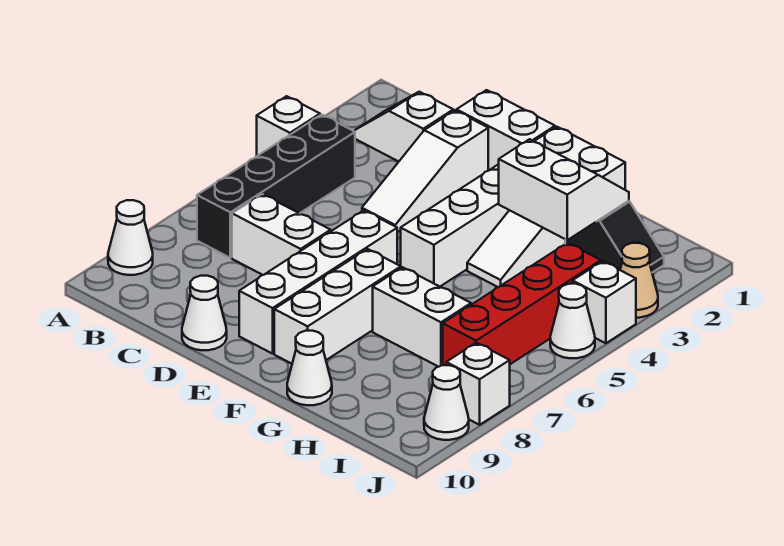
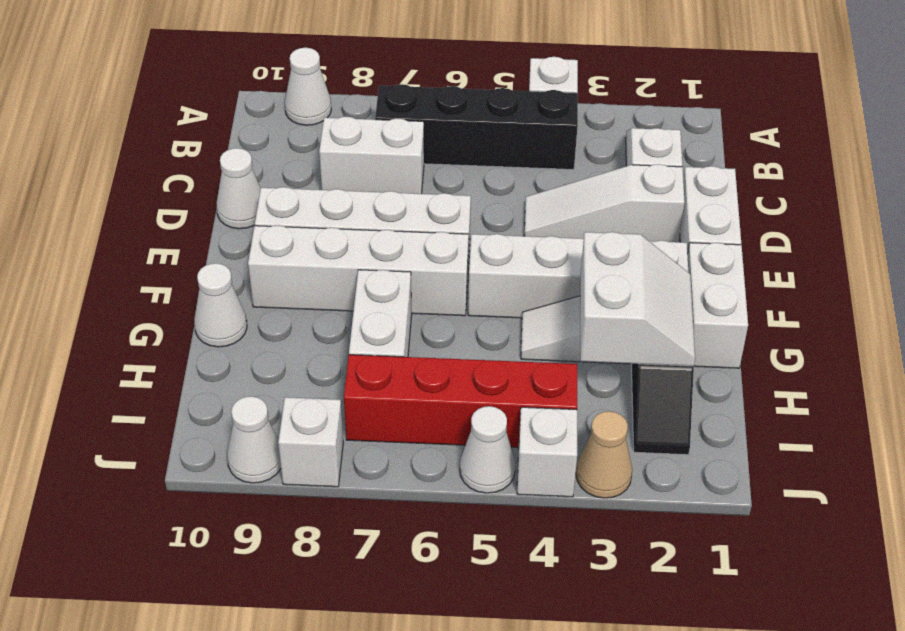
white brick C7:D7 level 1 -> white brick C7:C8 level 1
white brick F7:F9 level 1 -> white brick F6:F9 level 1

